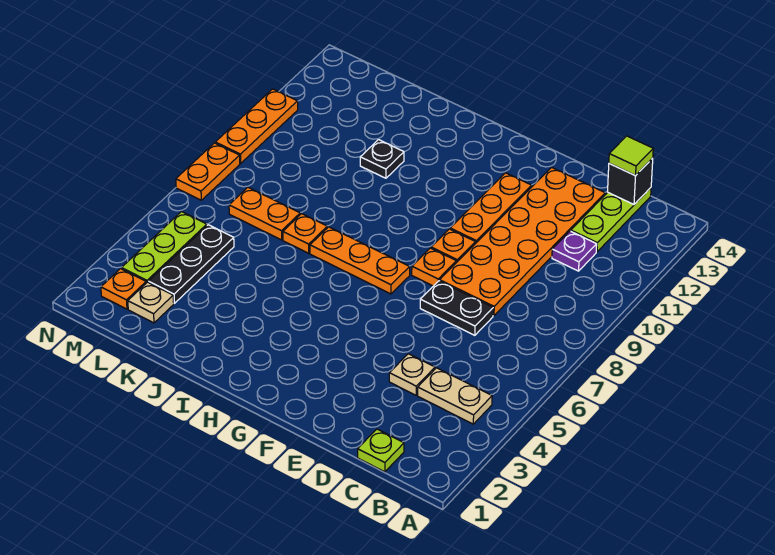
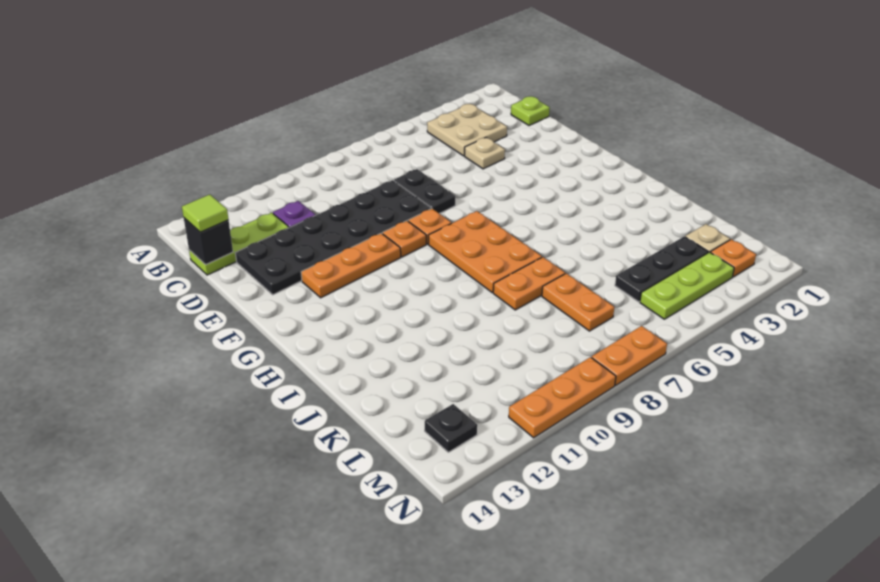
tan plate B4:C4 level 1 -> tan plate B3:C4 level 1
orange plate D8:E13 level 1 -> black plate D8:E13 level 1
orange plate G7:I7 level 1 -> orange plate G7:I8 level 1
orange plate J7 level 1 -> orange plate J7:J8 level 1
black plate J11 level 1 -> black plate M13 level 1

